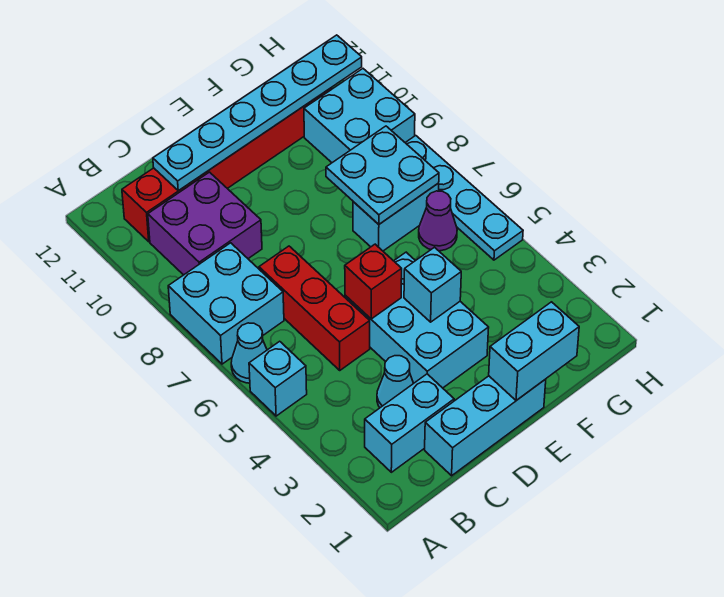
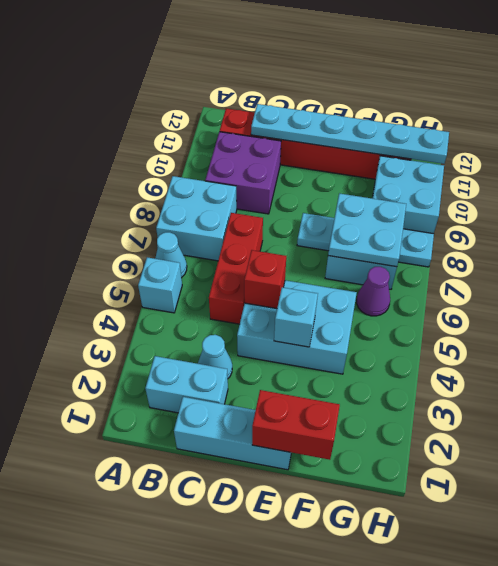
cyan brick D3:E5 level 1 -> cyan brick D4:F5 level 1
cyan brick E1:F1 level 2 -> red brick E1:F1 level 2
cyan plate H5:H8 level 1 -> cyan plate E8:H8 level 1

